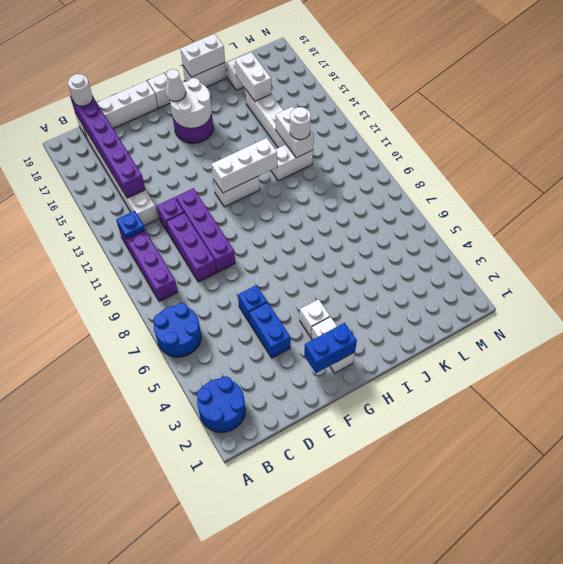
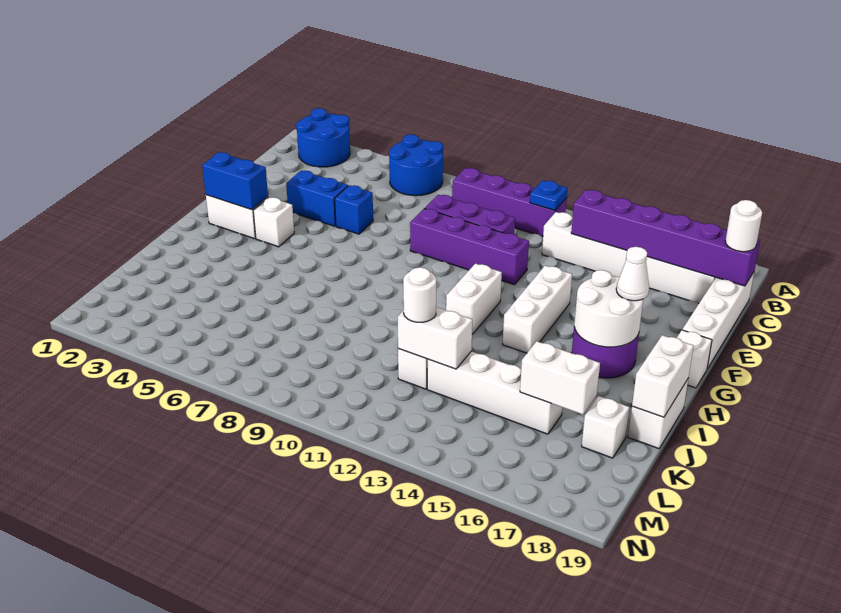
purple brick D12 level 1 -> none
blue brick F2:G2 level 2 -> blue brick G2:G3 level 2
white brick G12:I12 level 2 -> white brick F14:H14 level 1

